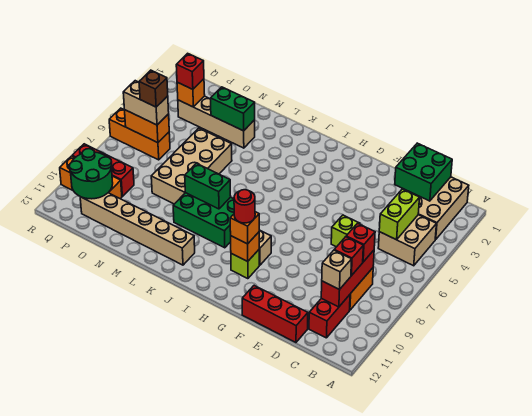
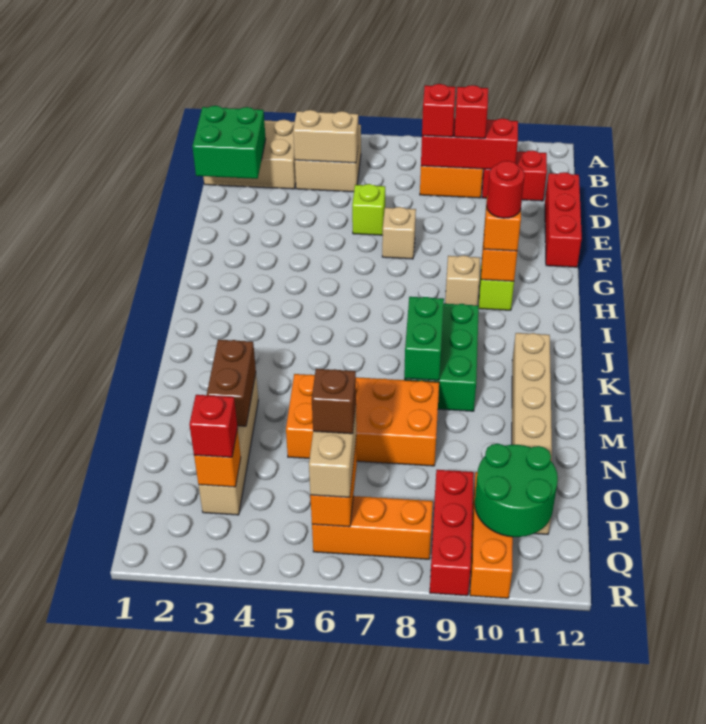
lime brick C4:C5 level 2 -> tan brick C4:C5 level 2
tan brick C10 level 3 -> tan brick F7 level 1
green brick M3:N3 level 2 -> brown brick M3:N3 level 2
tan brick M5:N8 level 1 -> orange brick M5:N8 level 1
orange brick P6:R6 level 1 -> orange brick Q6:Q8 level 1

